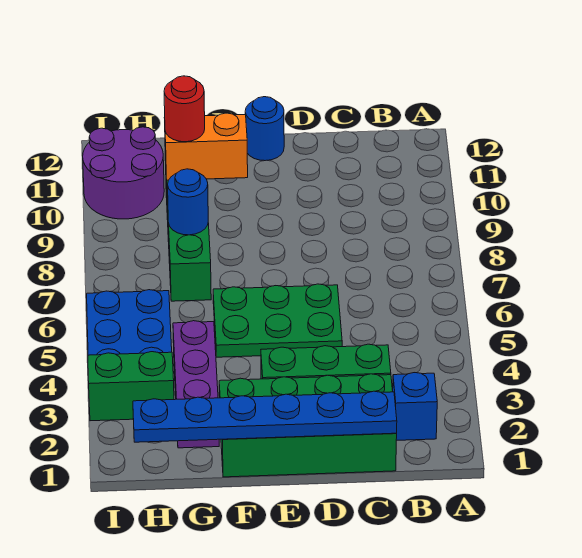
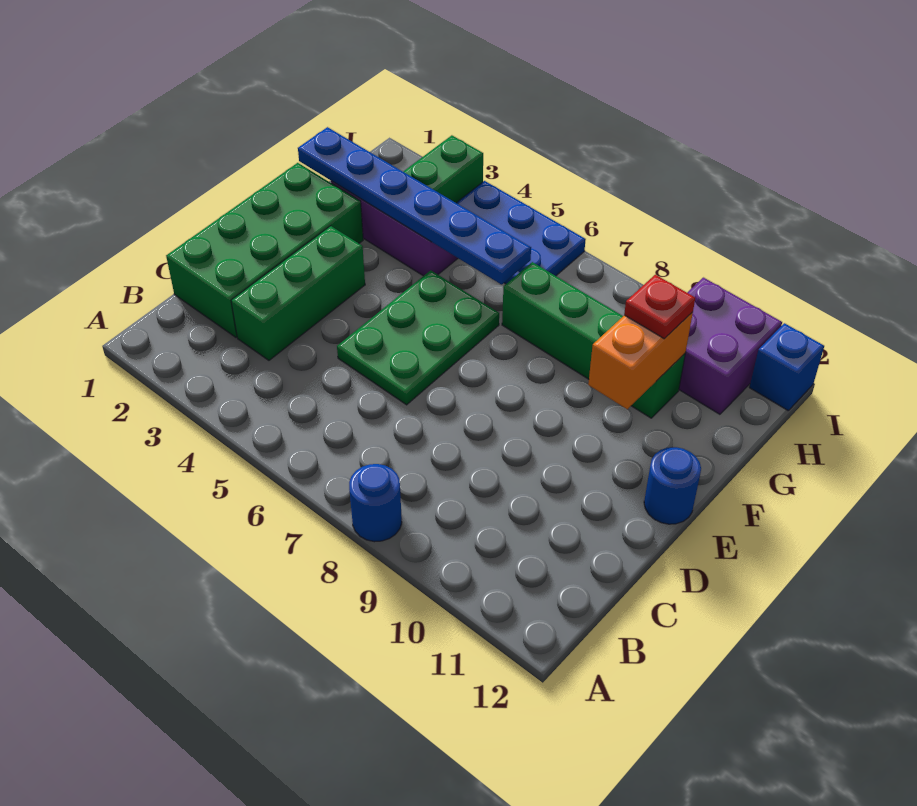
blue brick B2 level 1 -> blue brick I12 level 1
blue plate C1:H1 level 2 -> blue plate G1:G6 level 2
blue round brick G8 level 2 -> blue round brick A8 level 1
red round brick G10 level 3 -> red plate G10 level 3
purple round brick H10:I11 level 1 -> purple brick H10:I11 level 1

